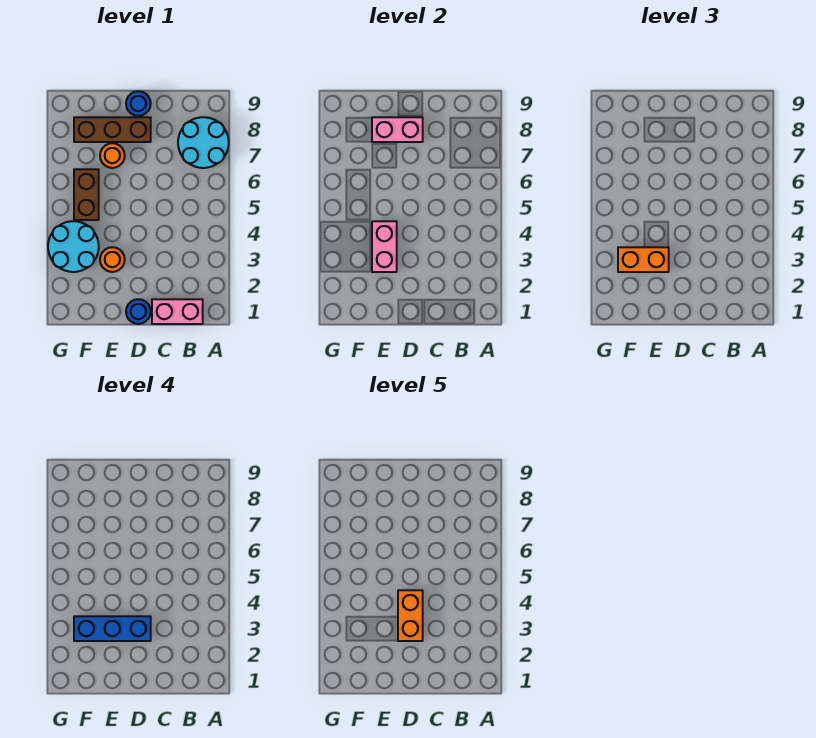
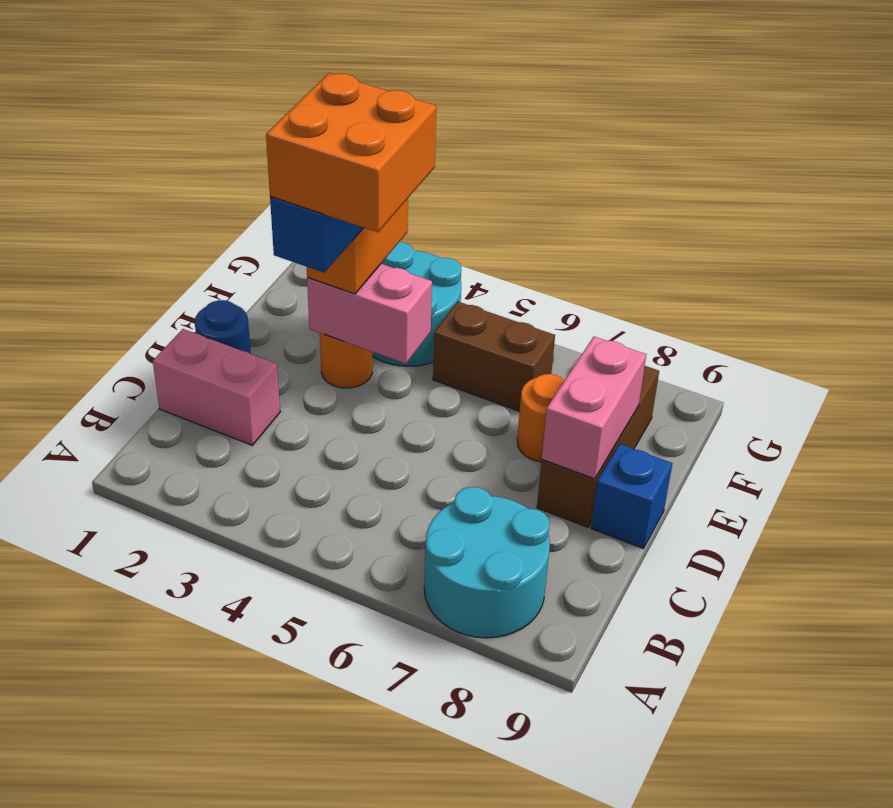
pink brick B1:C1 level 1 -> pink brick C1:C2 level 1
orange brick D3:D4 level 5 -> orange brick D3:E4 level 5
blue round brick D9 level 1 -> blue brick D9 level 1

